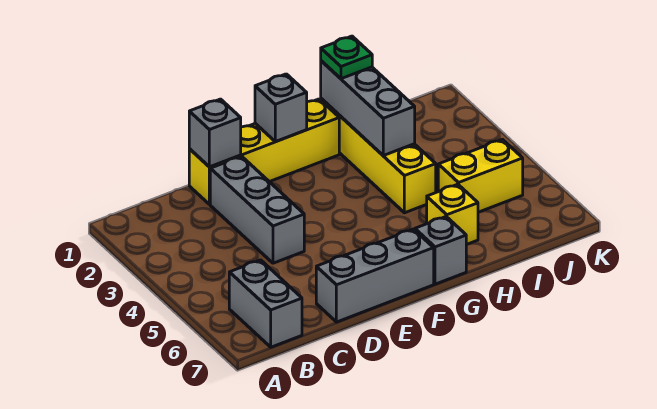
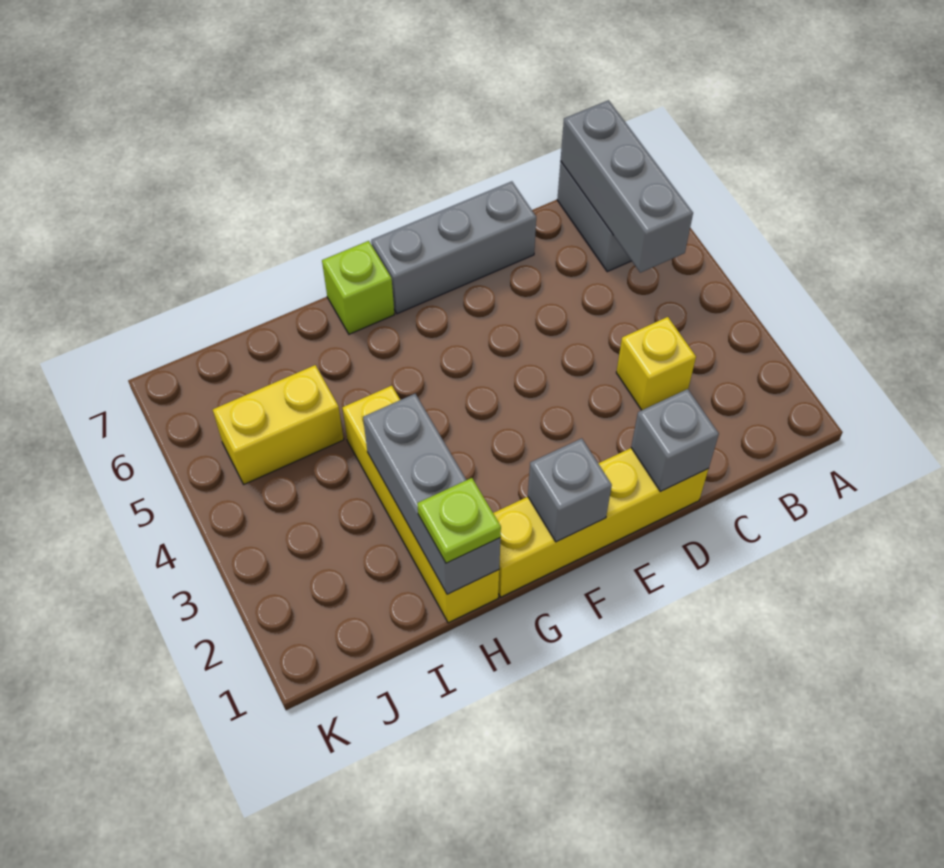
grey brick D2:D4 level 1 -> grey brick B5:B7 level 2
grey brick G7 level 1 -> lime brick G7 level 1
green plate H1 level 3 -> lime plate H1 level 3
yellow brick H6 level 1 -> yellow brick C3 level 1

